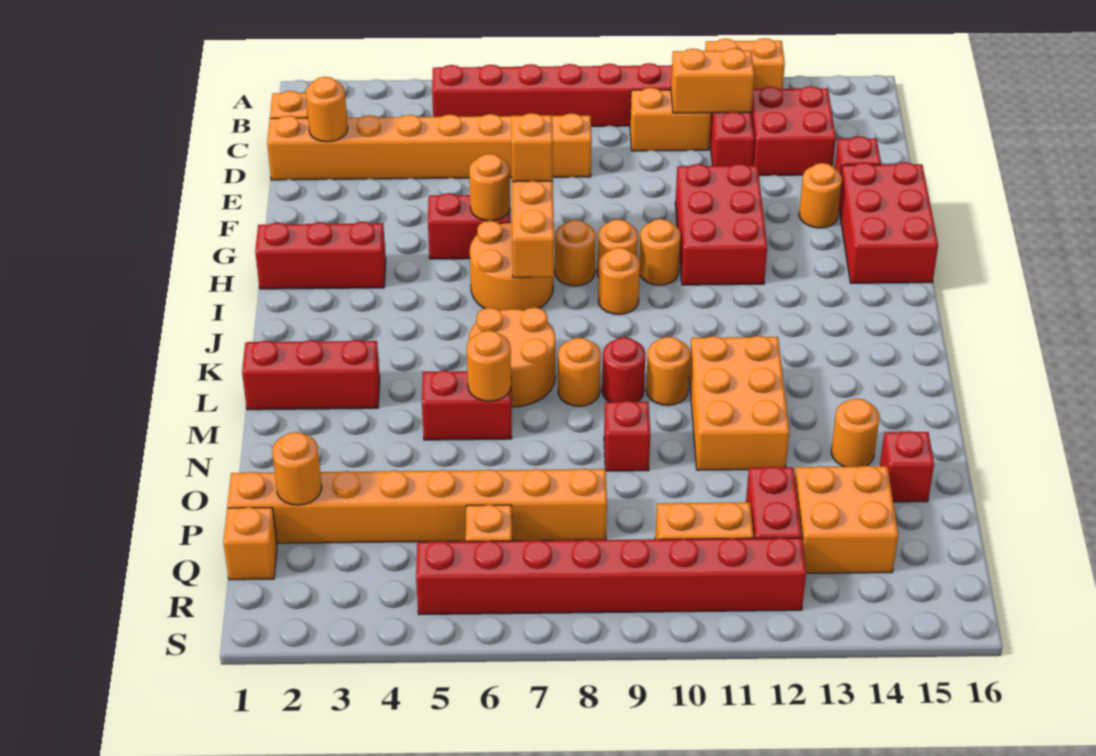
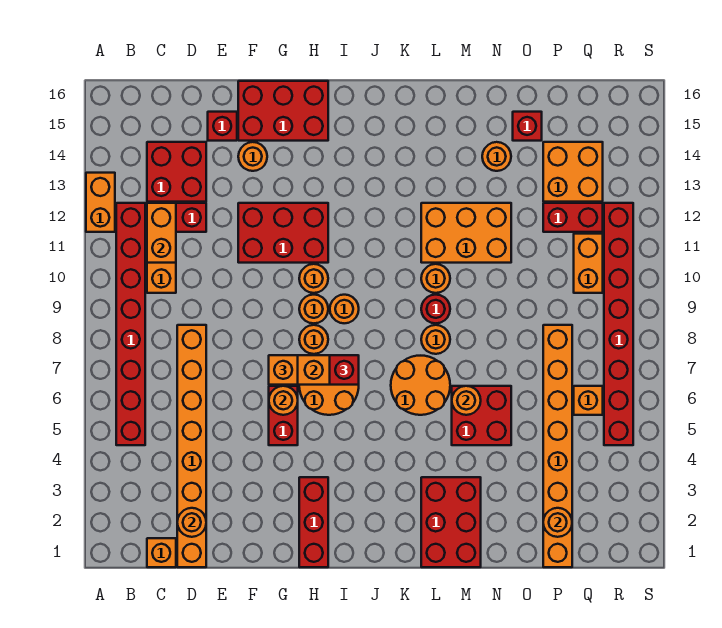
red brick L1:L3 level 1 -> red brick L1:M3 level 1
red brick M5:M6 level 1 -> red brick M5:N6 level 1
red brick N9 level 1 -> red brick I7 level 3
orange brick Q1 level 1 -> none

